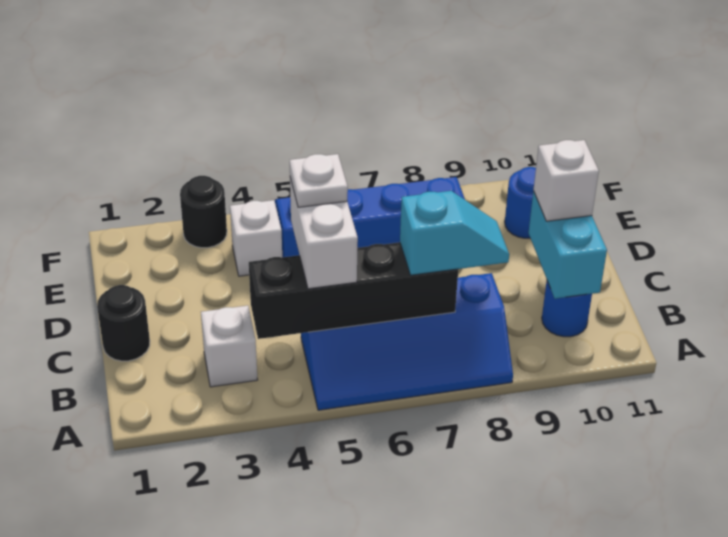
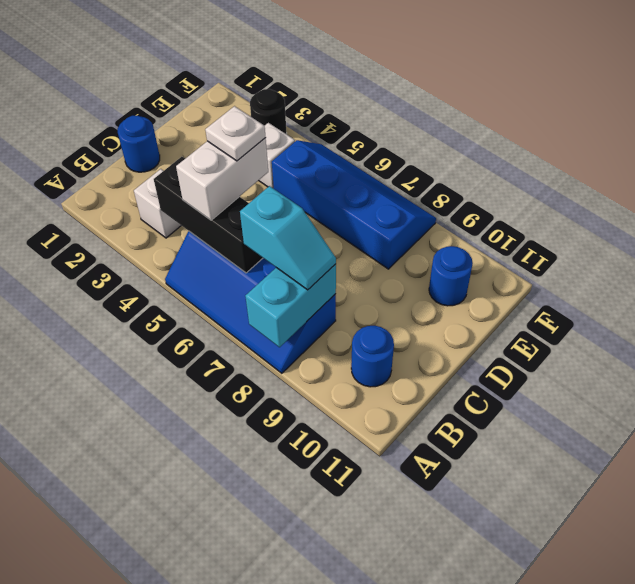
black brick B4:B7 level 2 -> black brick B4:B6 level 2
cyan brick B10:C10 level 2 -> cyan brick A8:B8 level 2
black round brick C1 level 1 -> blue round brick C1 level 1
white brick C10 level 3 -> none

